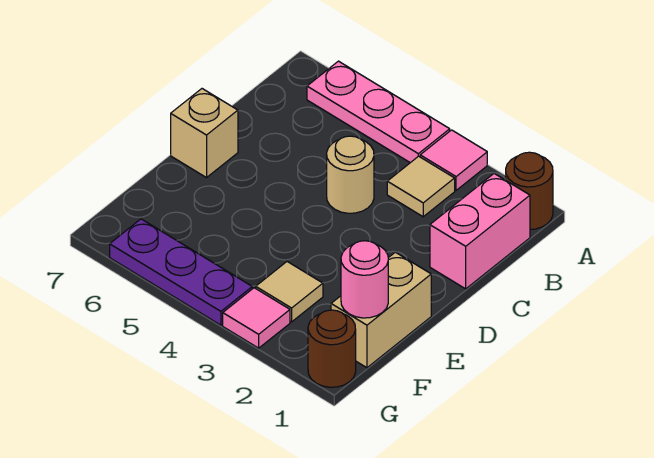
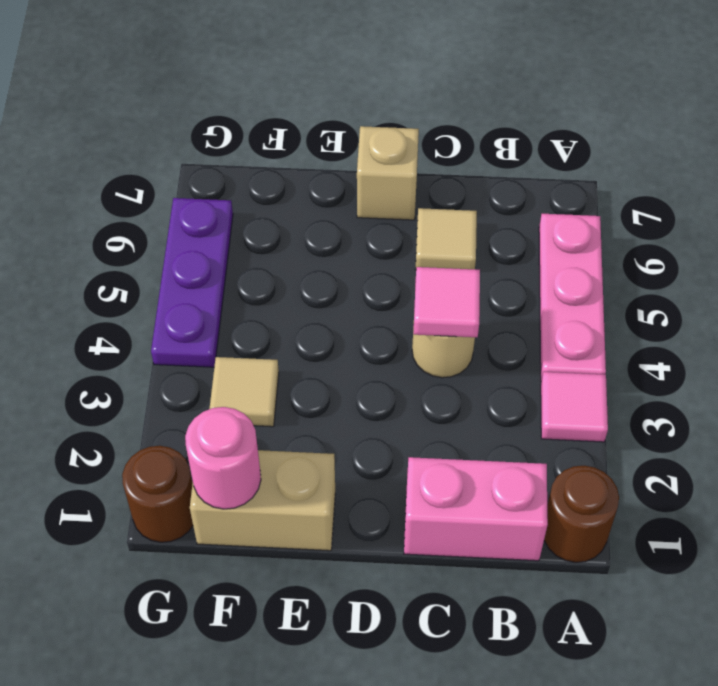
tan tile B3 level 1 -> tan tile C6 level 1
pink tile G3 level 1 -> pink tile C4 level 2

